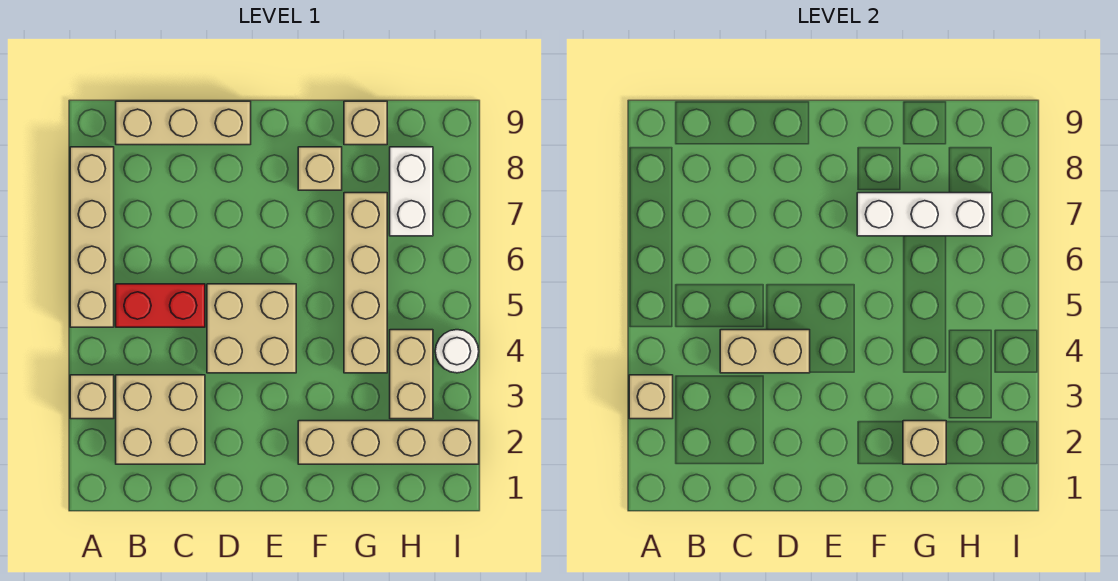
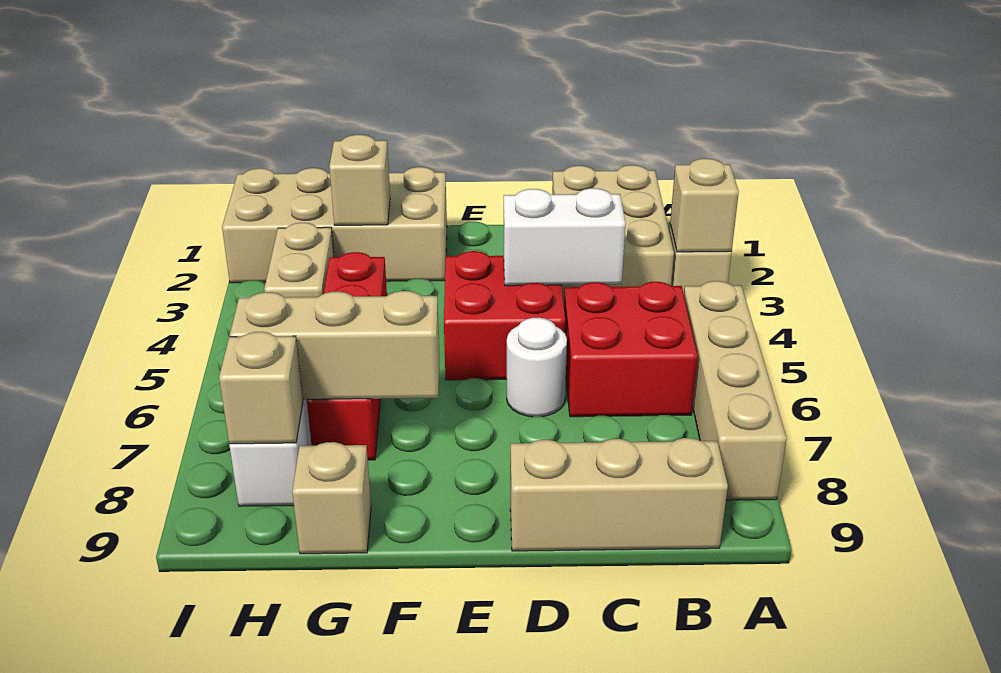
tan brick B2:C3 level 1 -> tan brick B1:C3 level 1
red brick B5:C5 level 1 -> red brick B5:C6 level 1
tan brick C4:D4 level 2 -> white brick C4:D4 level 2
tan brick D4:E5 level 1 -> red brick D4:E5 level 1
tan brick F2:I2 level 1 -> tan brick F1:I2 level 1
white brick F7:H7 level 2 -> tan brick F7:H7 level 2
tan brick F8 level 1 -> tan brick H8 level 2
tan brick G4:G7 level 1 -> red brick G4:G7 level 1
white round brick I4 level 1 -> white round brick D6 level 1

